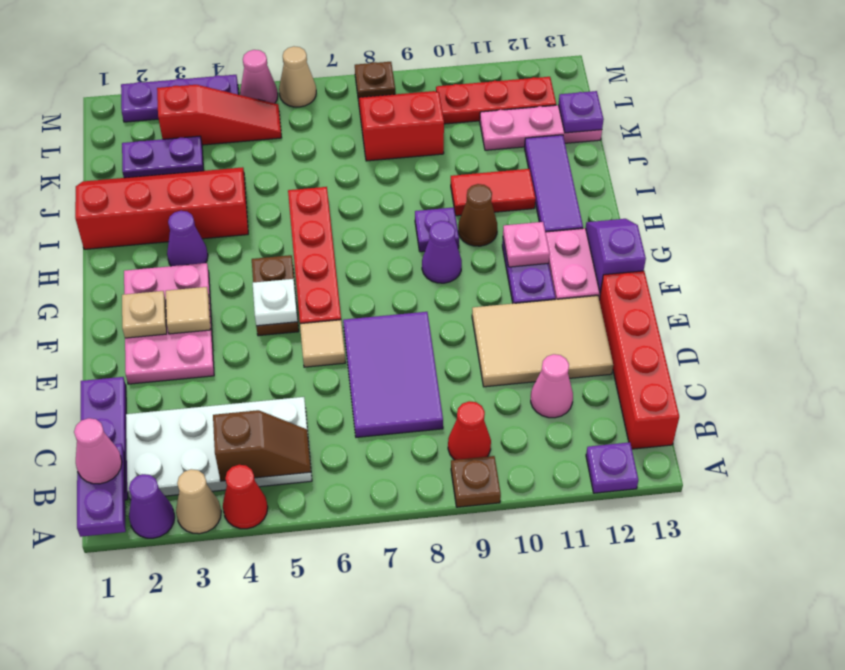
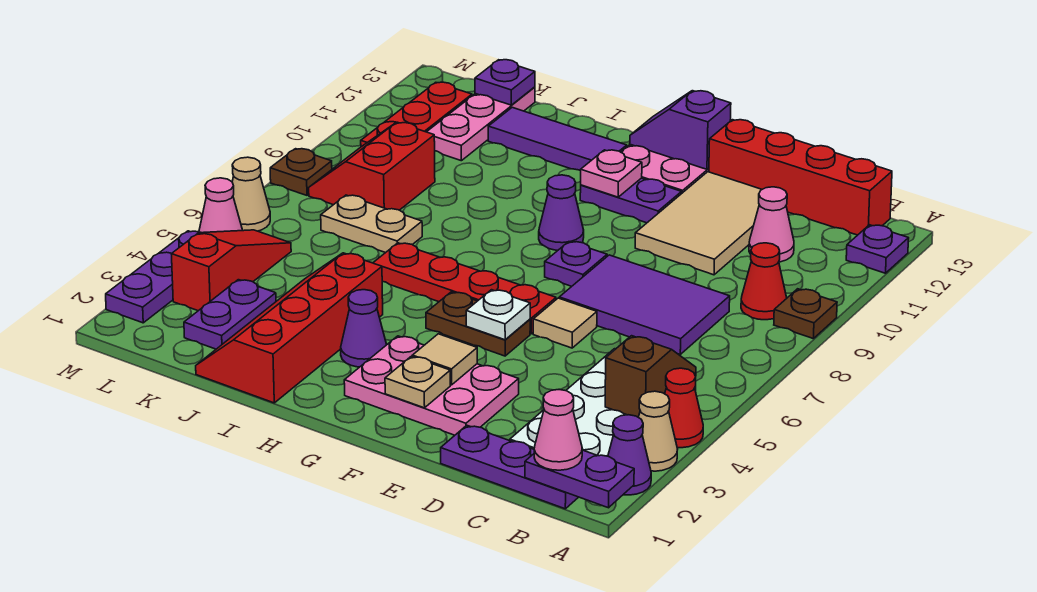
purple plate H9 level 1 -> purple plate F8 level 1
brown cone H10 level 1 -> none
red tile I10:I11 level 1 -> none
none -> tan plate J7:K7 level 1

